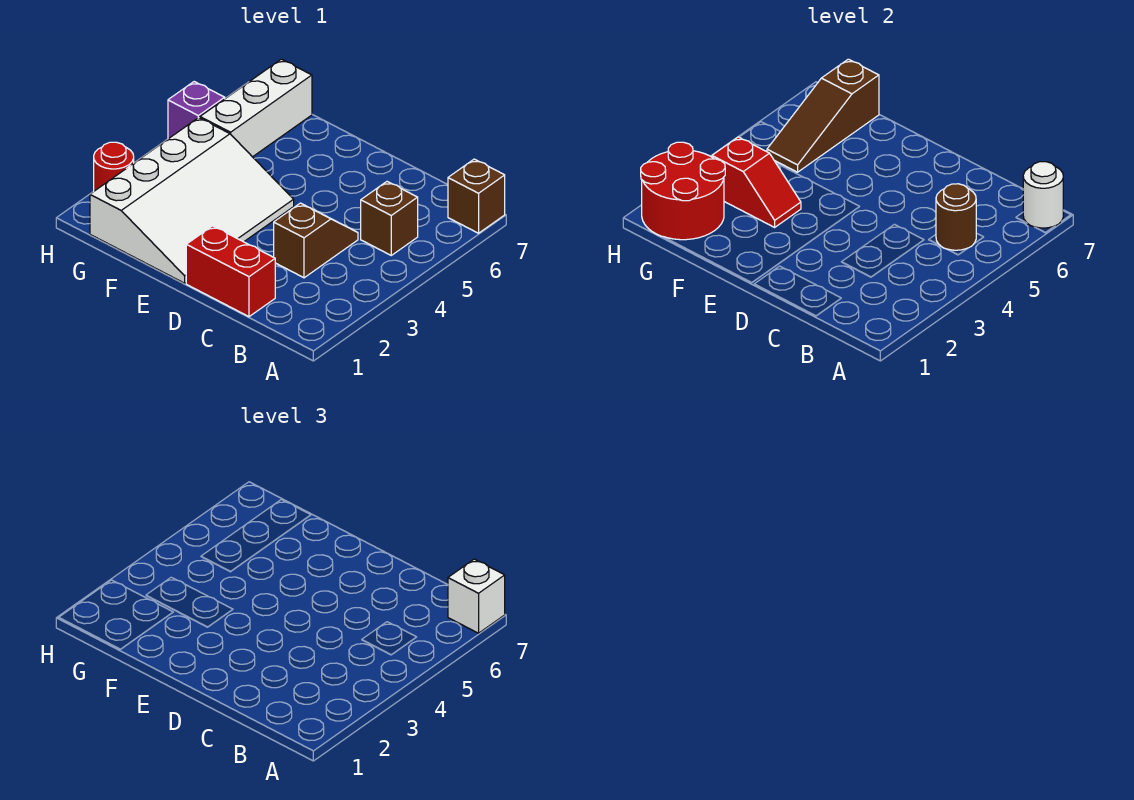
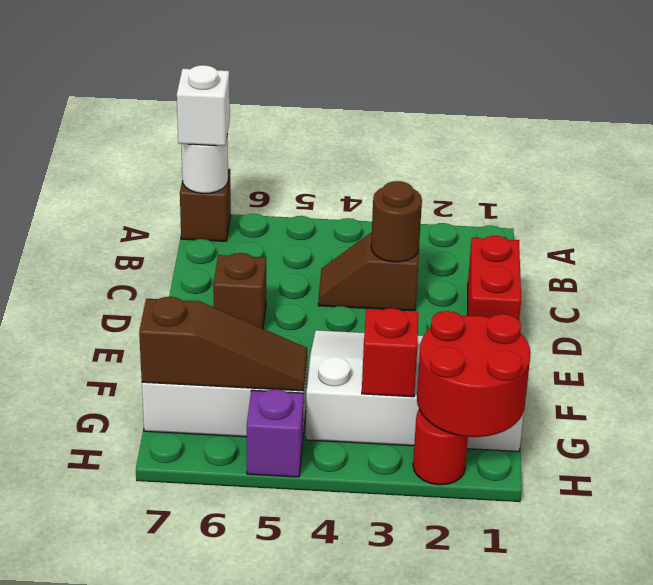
brown brick B5 level 1 -> brown brick D6 level 1
brown round brick B5 level 2 -> brown round brick C3 level 2

